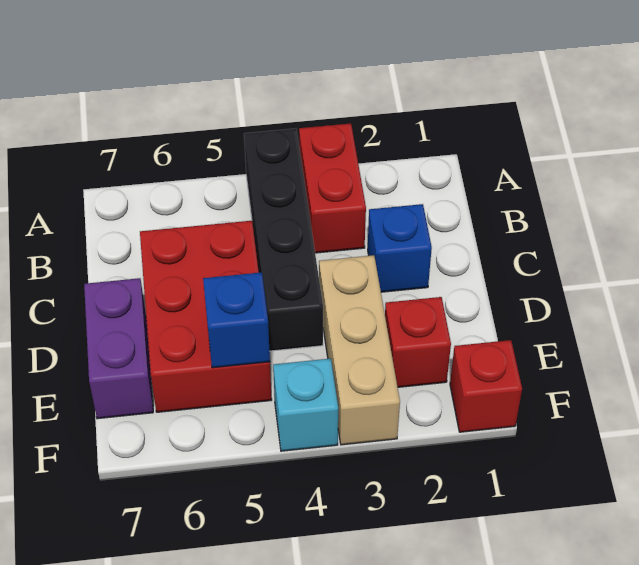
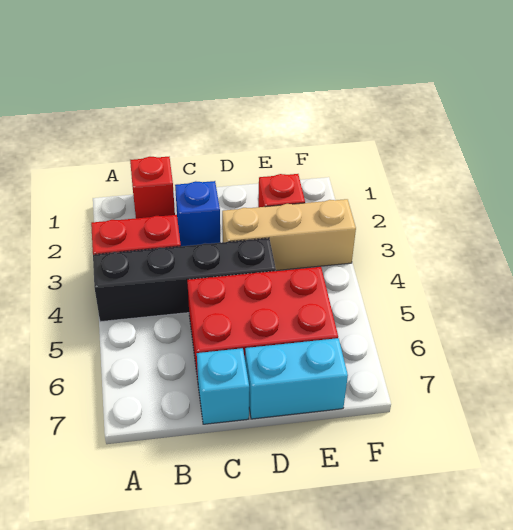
purple brick D7:E7 level 1 -> cyan brick D7:E7 level 1
blue brick E5 level 2 -> none
red brick F1 level 1 -> red brick B1 level 1
cyan brick F4 level 1 -> cyan brick C7 level 1

